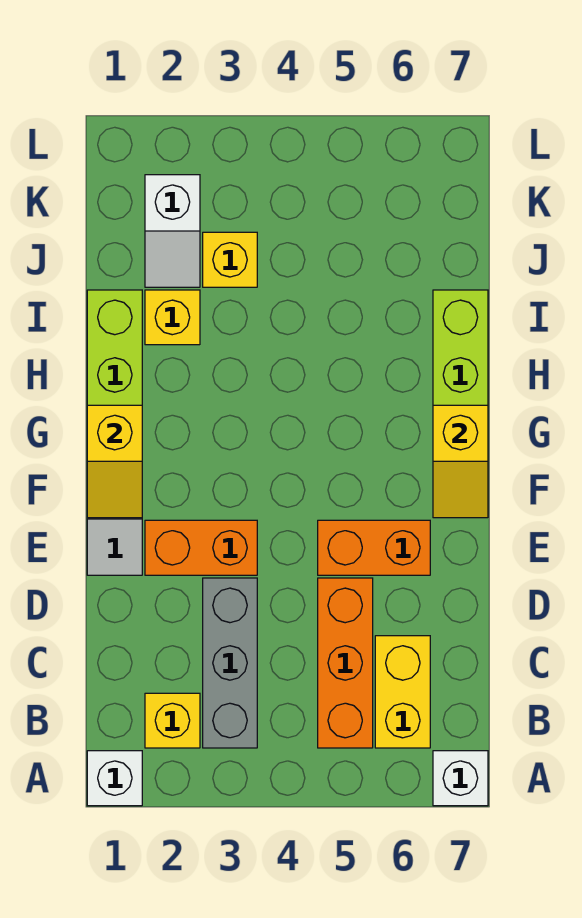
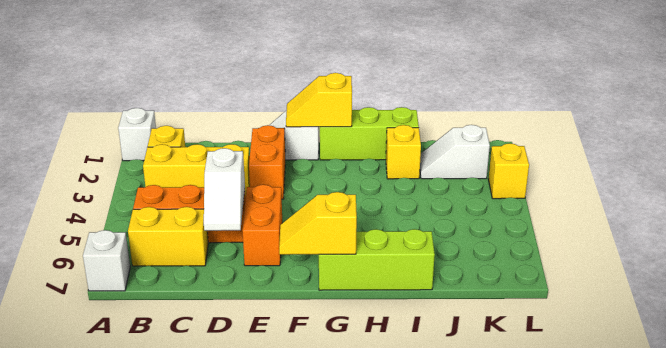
grey brick B3:D3 level 1 -> yellow brick B3:D3 level 1
none -> white slope D5:D6 level 2 top 5
yellow brick J3 level 1 -> yellow brick L3 level 1

